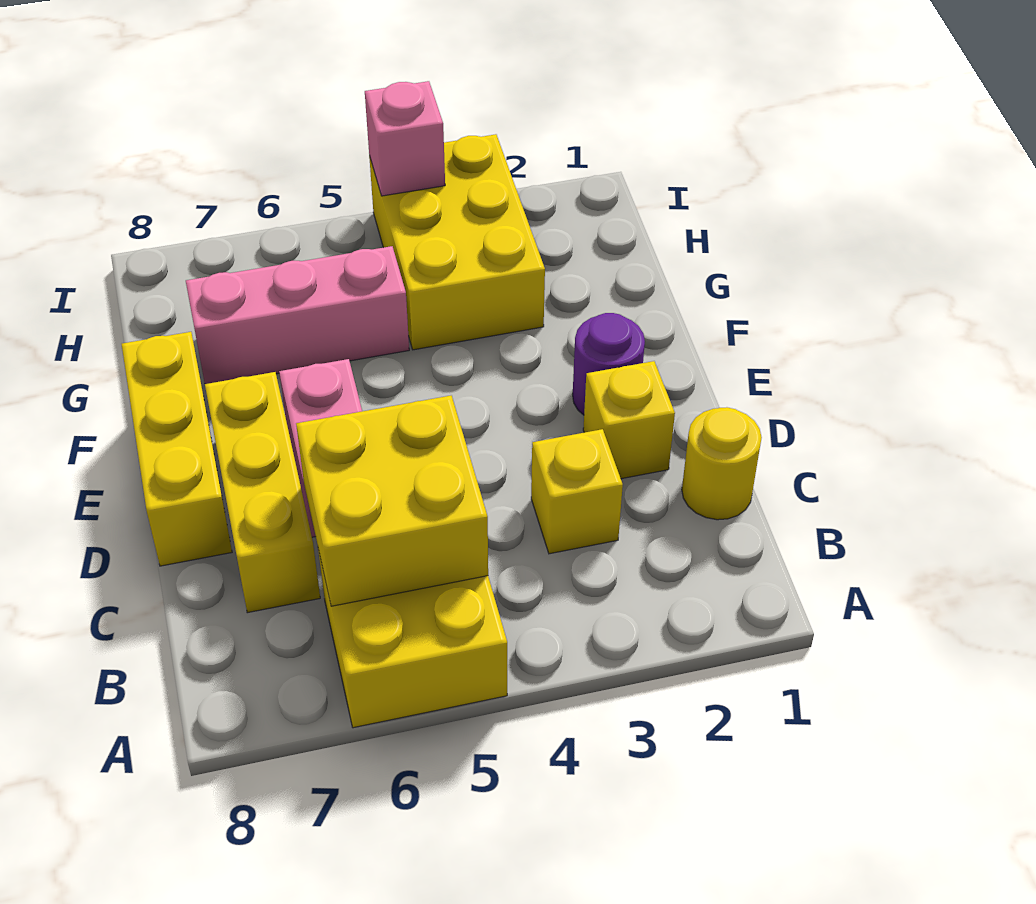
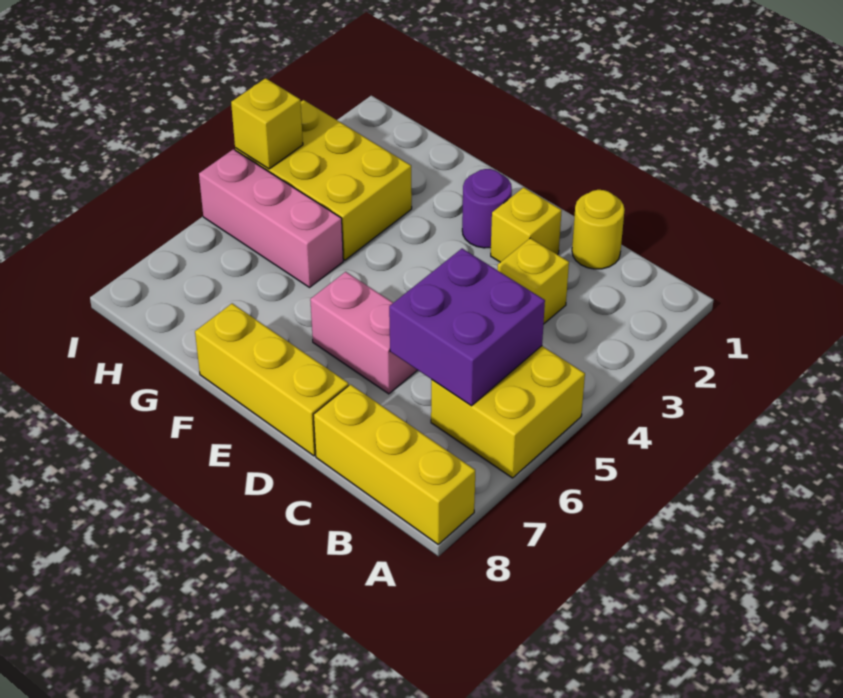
yellow brick B5:C6 level 2 -> purple brick B5:C6 level 2
yellow brick C7:E7 level 1 -> yellow brick A8:C8 level 1
pink brick G5:G7 level 1 -> pink brick G5:I5 level 1
pink brick I4 level 2 -> yellow brick I4 level 2

